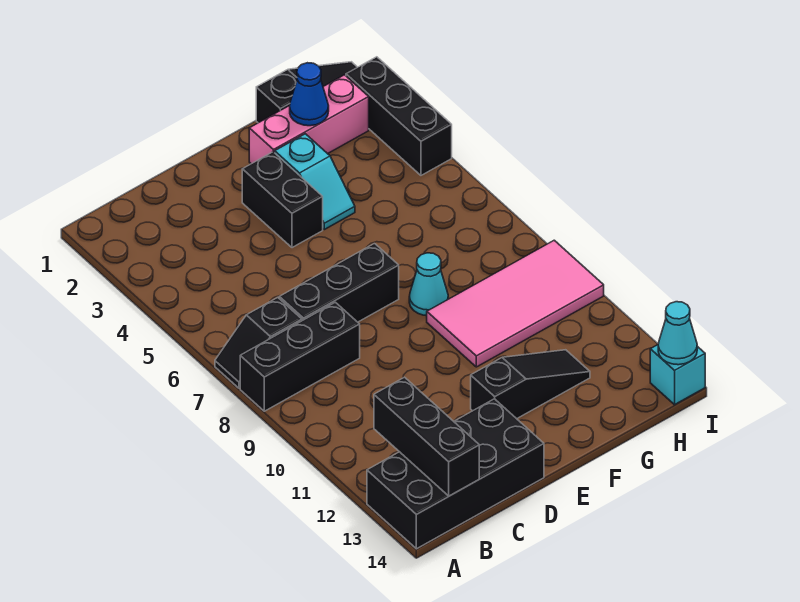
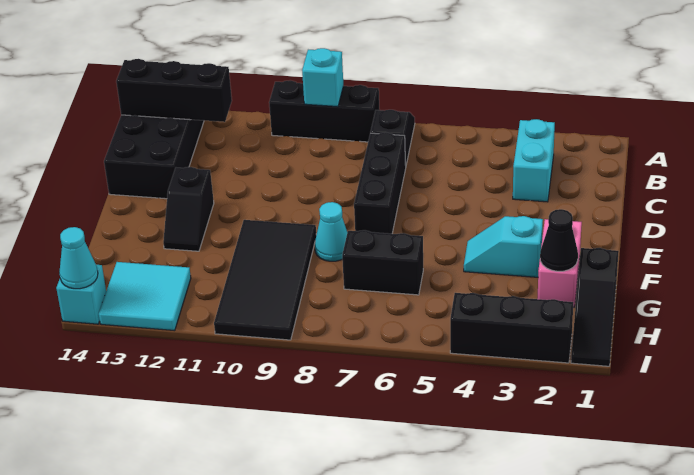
black brick A8:C8 level 1 -> black brick A8:A10 level 1
none -> cyan brick A9 level 2
none -> cyan brick B3:C3 level 1
black brick E3:E4 level 1 -> black brick G6:G7 level 1
black slope E12:G12 level 1 top E -> black slope E12:F12 level 1 top E
pink brick F2:H2 level 1 -> pink brick F2:G2 level 1
pink tile F9:I10 level 1 -> black tile F9:I10 level 1
blue cone G2 level 2 -> black cone G2 level 2
none -> cyan tile H12:I13 level 1

